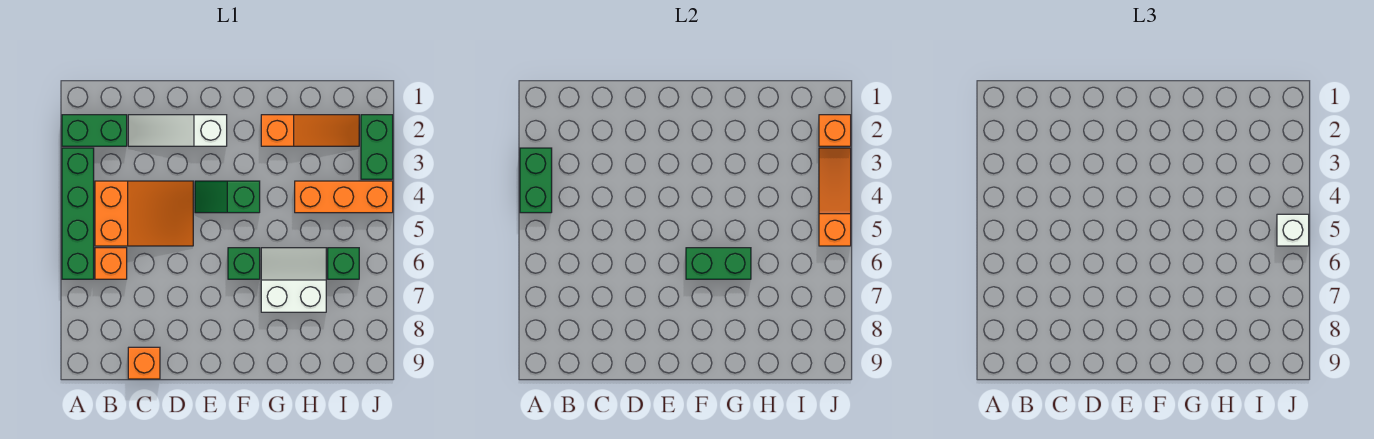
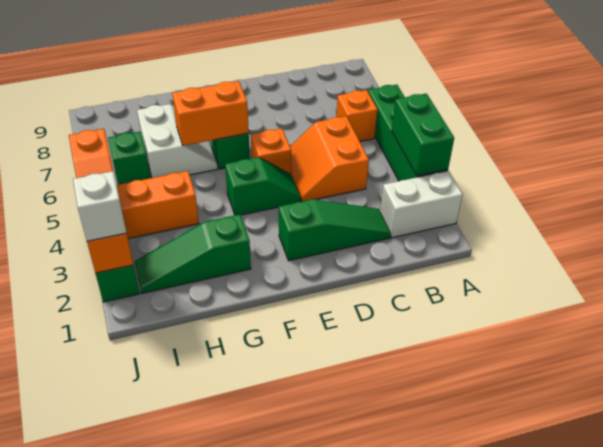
green brick A2:B2 level 1 -> white brick A2:B2 level 1
orange slope B4:D5 level 1 top B -> orange slope C4:D5 level 1 top C
white slope C2:E2 level 1 top E -> green slope C2:E2 level 1 top E
orange brick C9 level 1 -> orange brick E5 level 1
green brick F6:G6 level 2 -> orange brick F6:G6 level 2
orange slope G2:I2 level 1 top G -> green slope G2:I2 level 1 top G
white slope G6:H7 level 1 top 7 -> white slope G6:H7 level 1 top H
white brick J5 level 3 -> white brick J2 level 3

